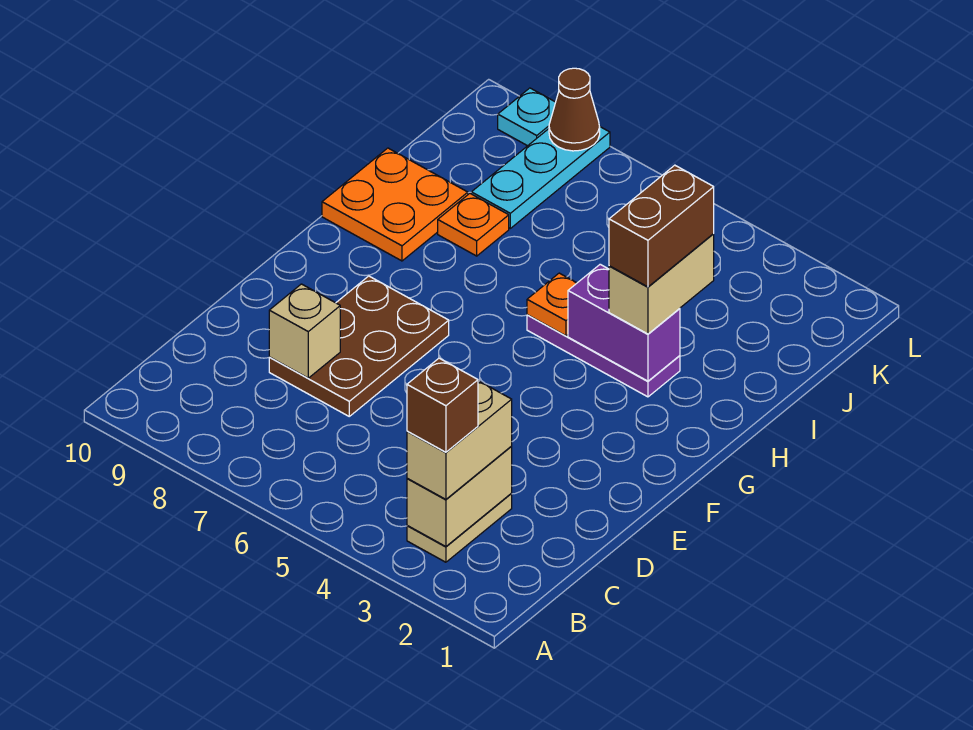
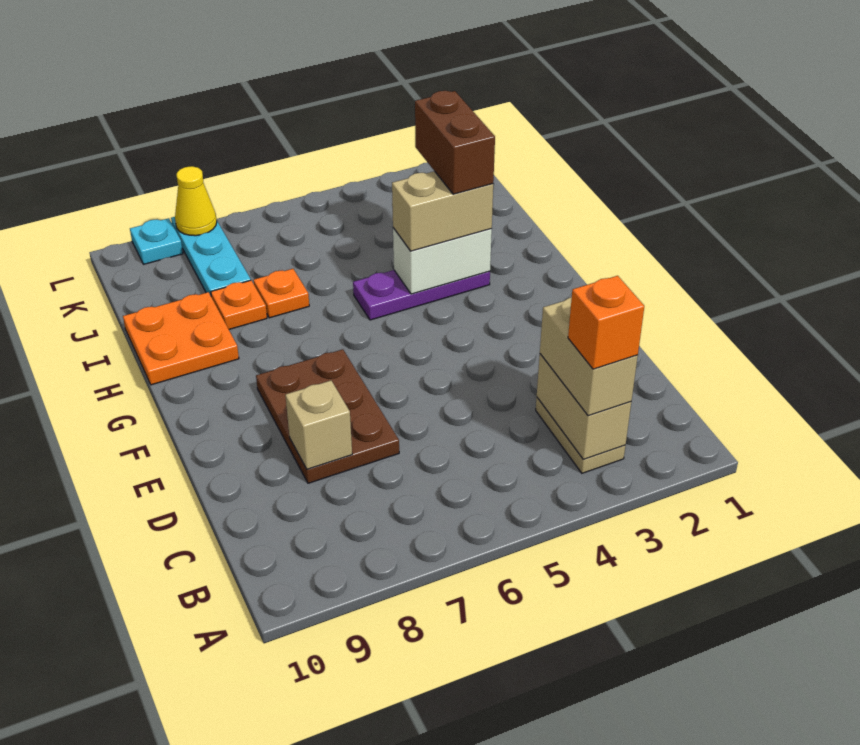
brown brick B3 level 4 -> orange brick B3 level 4
purple brick H3:H4 level 2 -> white brick H3:H4 level 2
tan brick H3:I3 level 3 -> tan brick H3:H4 level 3
orange plate H5 level 2 -> orange plate I7 level 1
brown cone L8 level 2 -> yellow cone L8 level 2

